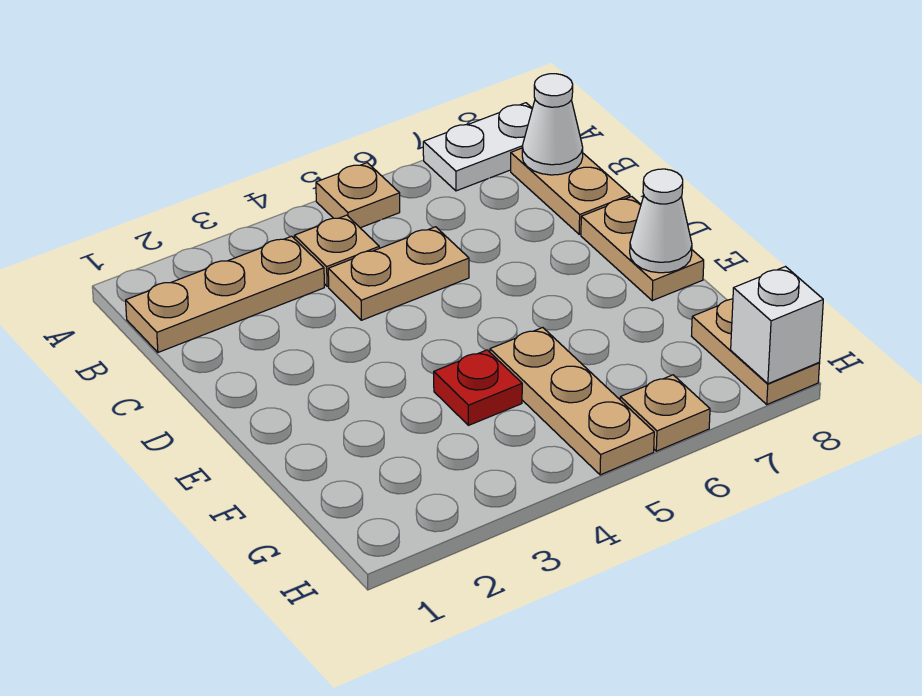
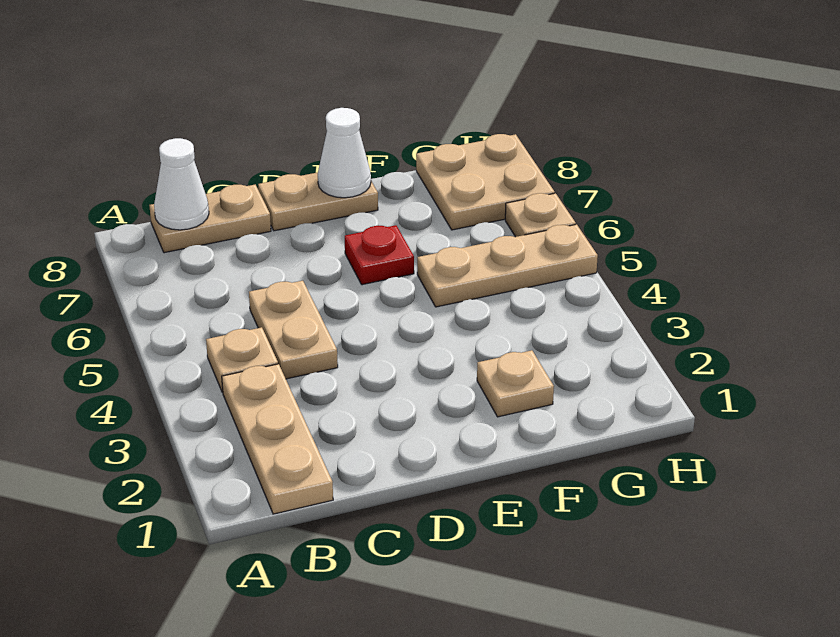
tan plate A5 level 1 -> tan plate F2 level 1
white plate A7:A8 level 1 -> none
red plate F4 level 1 -> red plate E6 level 1
tan plate G8:H8 level 1 -> tan plate G7:H8 level 1
white brick H8 level 2 -> none

